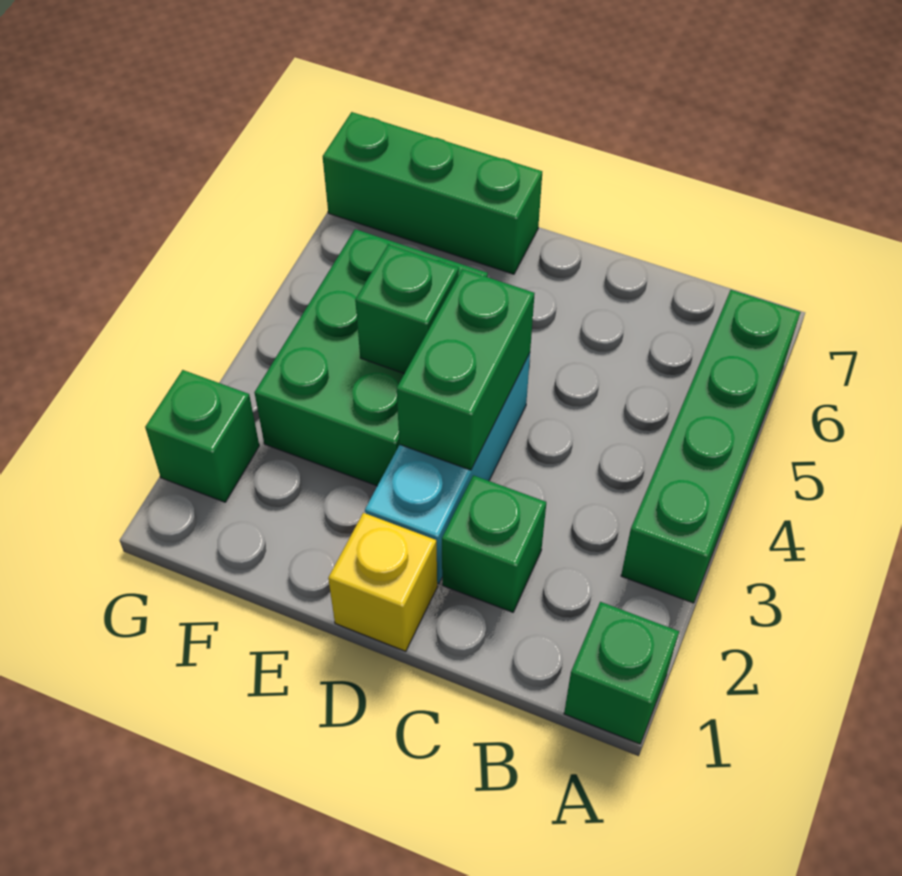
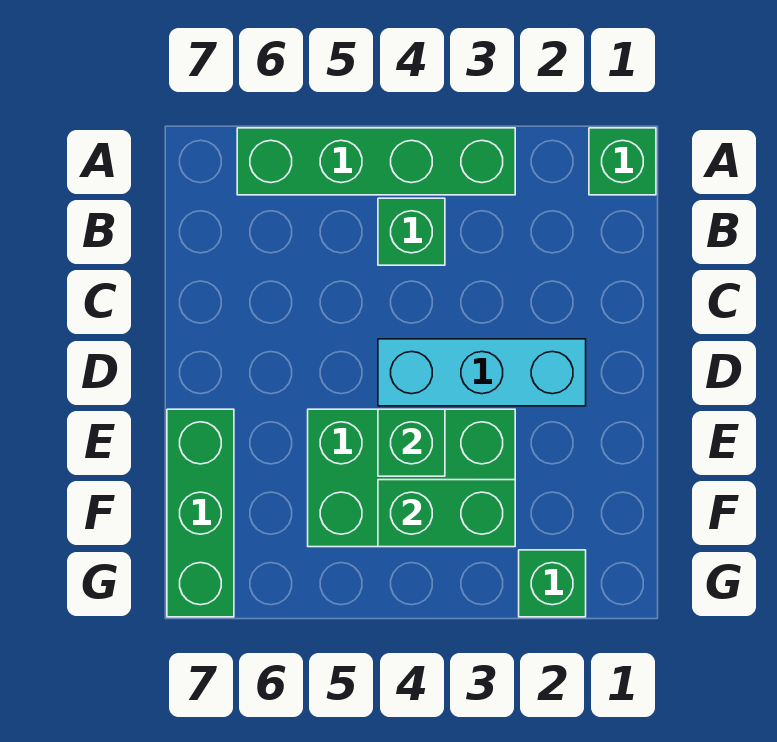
green brick C2 level 1 -> green brick B4 level 1
yellow brick D1 level 1 -> none
green brick D3:D4 level 2 -> green brick F3:F4 level 2

